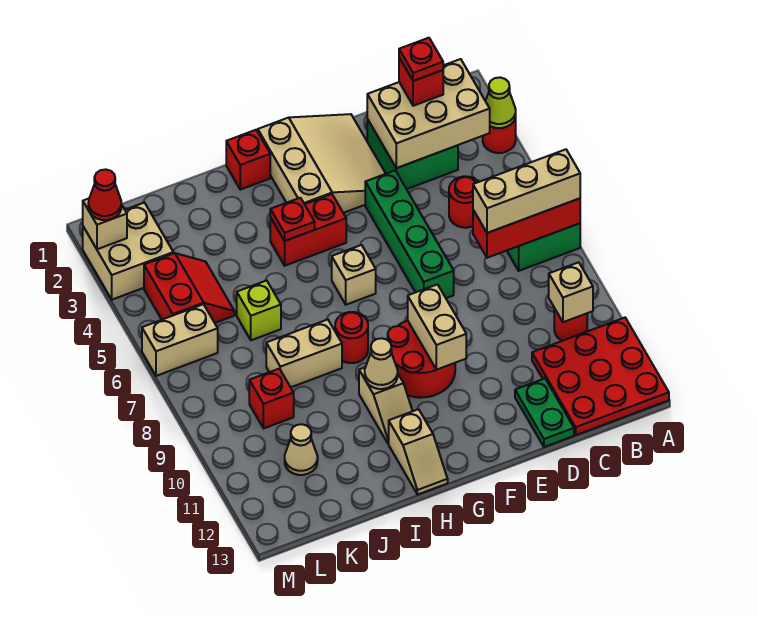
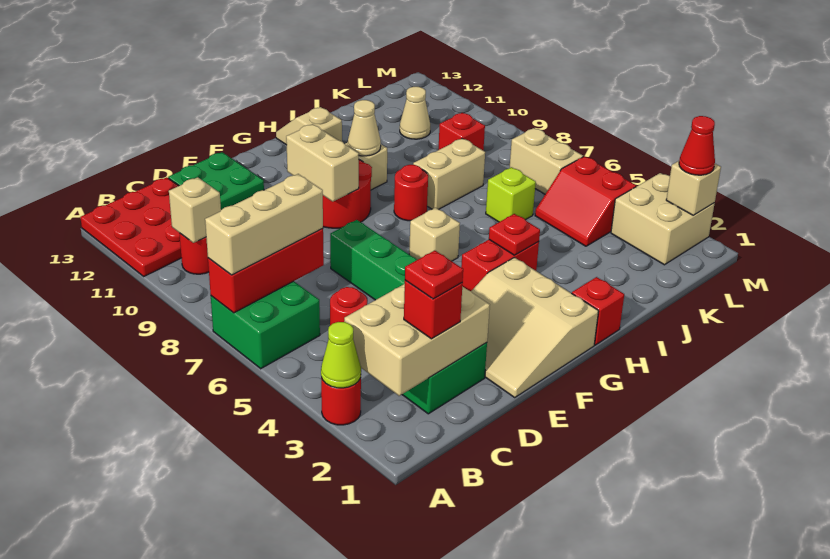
green plate D12:D13 level 1 -> green plate D12:E13 level 1
tan brick L6:M6 level 1 -> tan brick L6:L7 level 1

